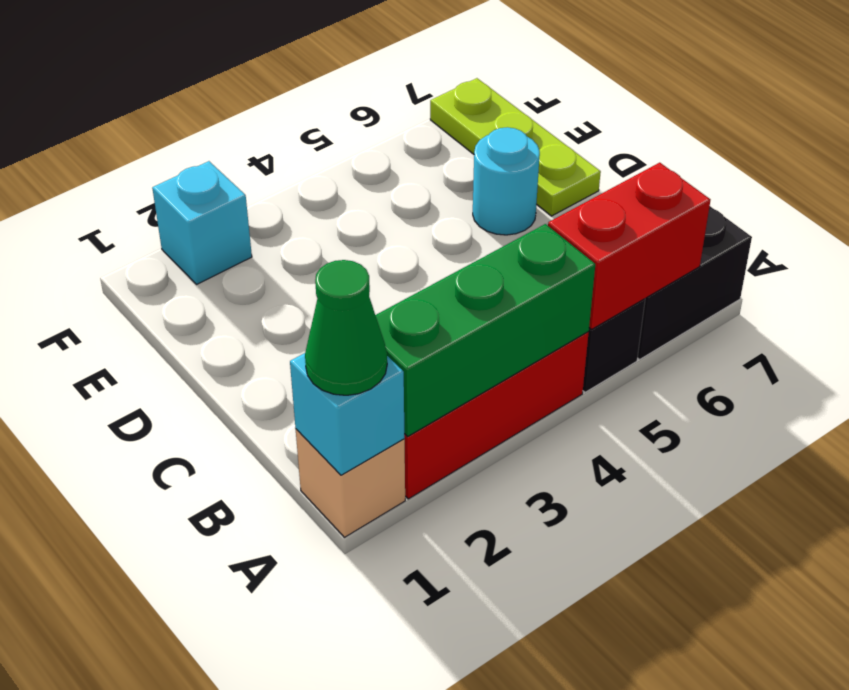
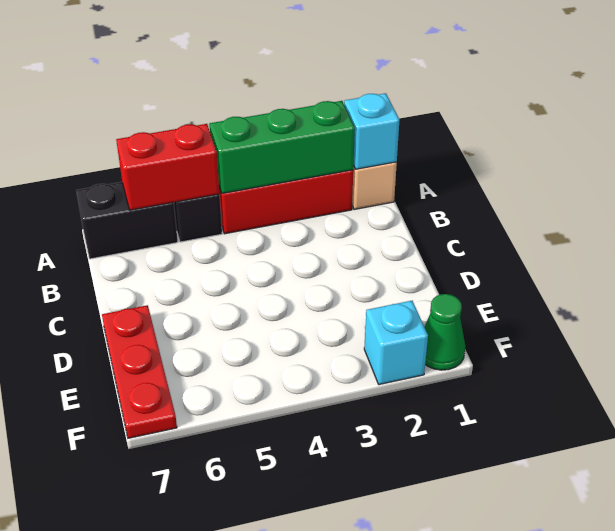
green cone A1 level 3 -> green cone F1 level 1
cyan round brick D6 level 1 -> none
lime plate D7:F7 level 1 -> red plate D7:F7 level 1

